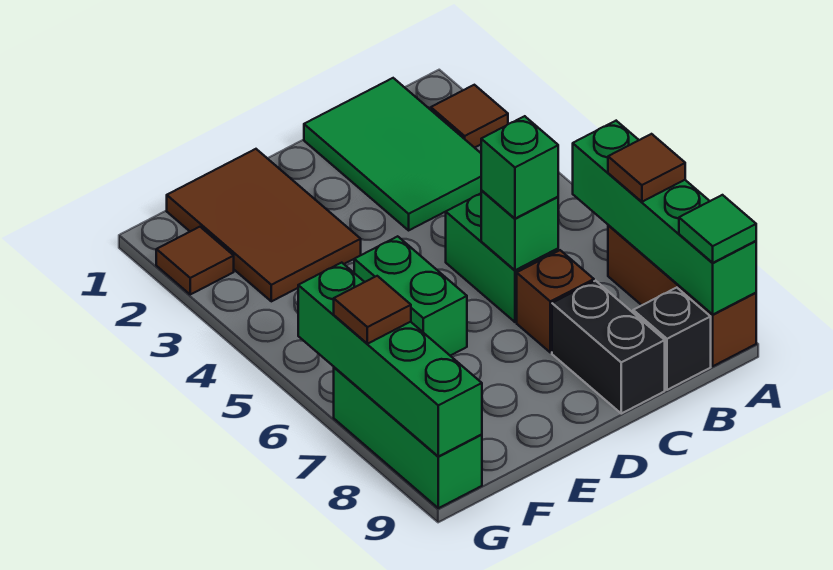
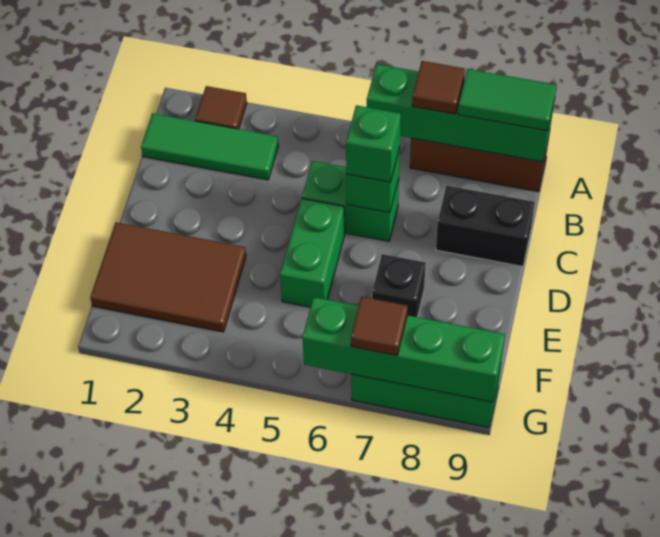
green tile A9 level 3 -> green tile A8:A9 level 3
green tile B1:C3 level 1 -> green tile B1:B3 level 1
black brick B9 level 1 -> black brick E7 level 1
brown brick C7 level 1 -> none
green brick E5:E6 level 1 -> green brick D5:E5 level 1
brown tile G2 level 1 -> none

